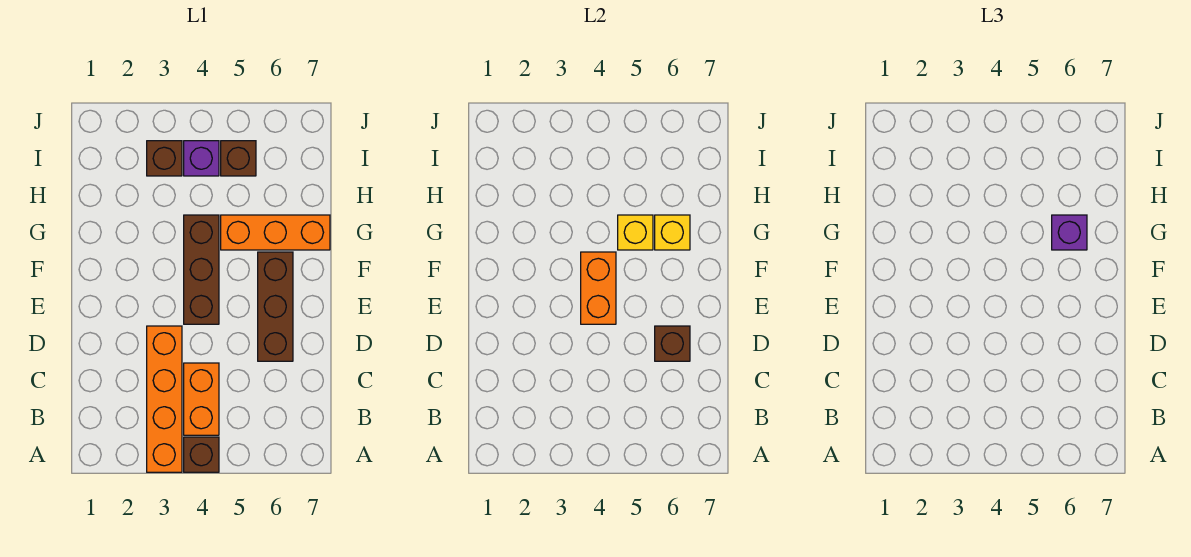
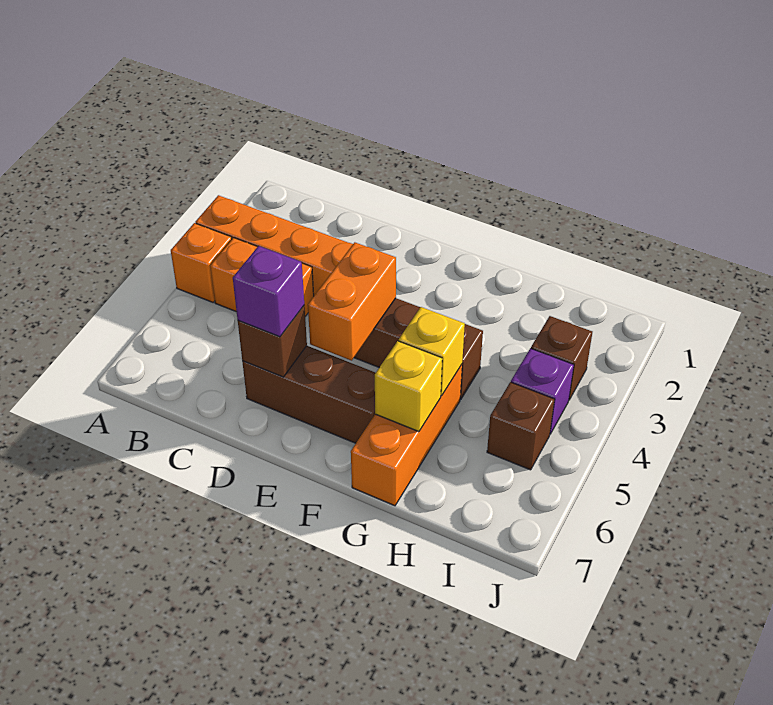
brown brick A4 level 1 -> orange brick A4 level 1
orange brick E4:F4 level 2 -> orange brick E4:E5 level 2
purple brick G6 level 3 -> purple brick D6 level 3

